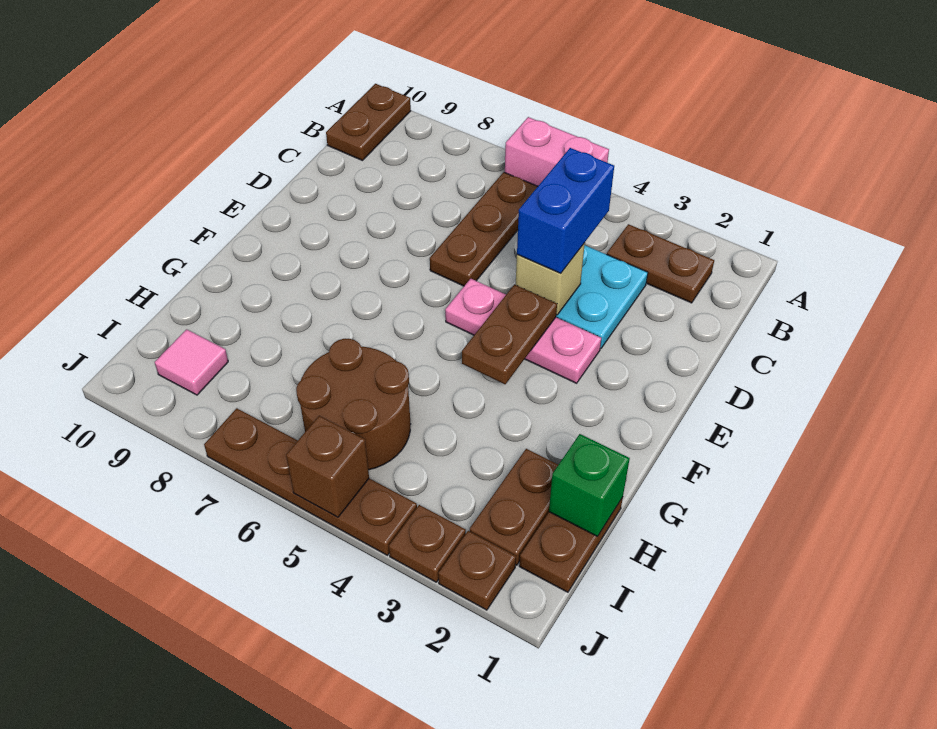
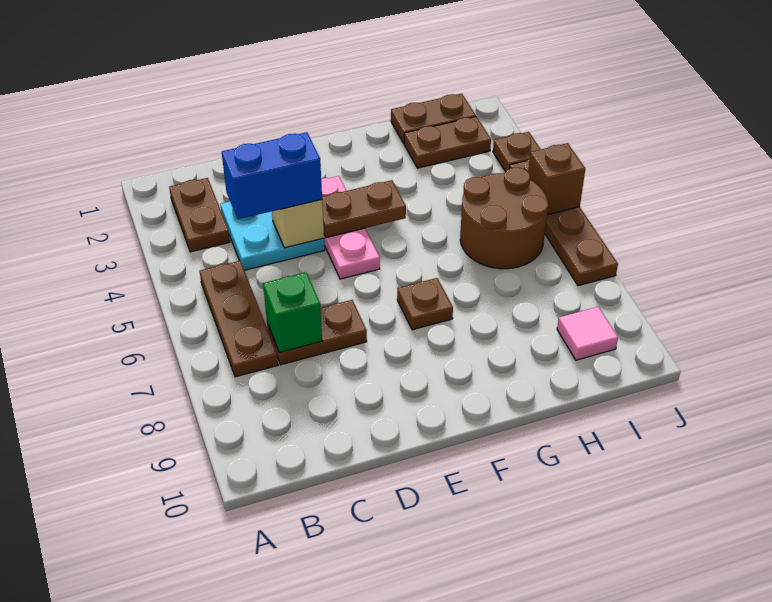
pink brick A5:A6 level 1 -> none
brown plate A10:B10 level 1 -> brown plate C7:D7 level 1
brown plate B6:D6 level 1 -> brown plate B5:B7 level 1
green brick H1 level 2 -> green brick C7 level 2
brown plate J2 level 1 -> brown plate F7 level 1

